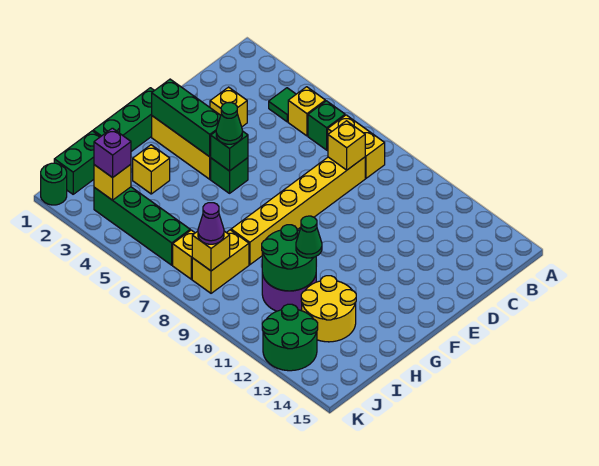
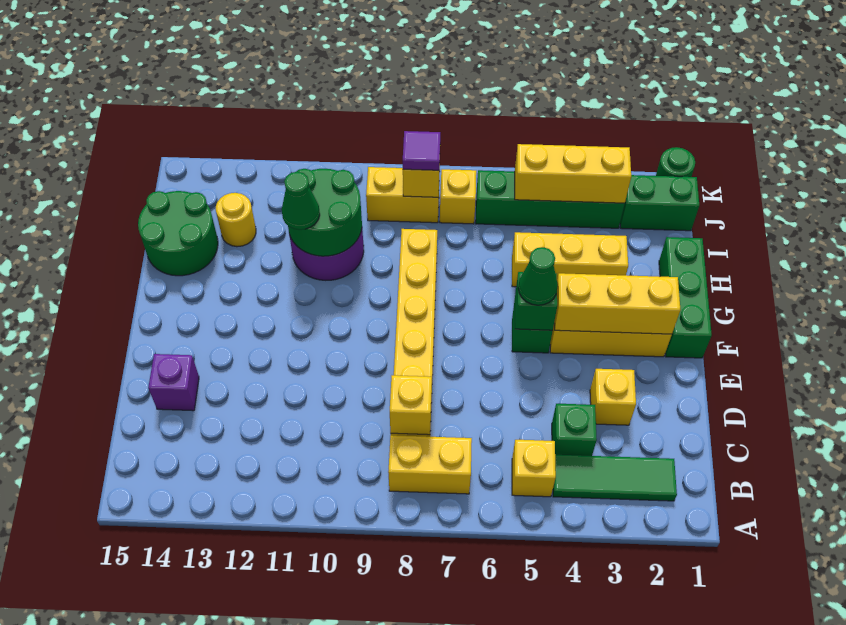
green tile B4 level 1 -> green tile B2:B4 level 1
green brick B6 level 1 -> green brick C4 level 1
green brick F2:F4 level 2 -> yellow brick F2:F4 level 2
yellow brick H3 level 1 -> yellow brick H3:H5 level 1
yellow round brick H12:I13 level 1 -> yellow round brick I13 level 1
green brick I1:J1 level 1 -> green brick J1:J2 level 1
yellow brick I8:J8 level 1 -> yellow brick J8:J9 level 1
yellow brick J3 level 2 -> yellow brick J3:J5 level 2
purple brick J3 level 3 -> purple brick D14 level 1
purple cone J8 level 3 -> purple tile J8 level 3
green round brick J12:K13 level 1 -> green round brick H14:I15 level 1

